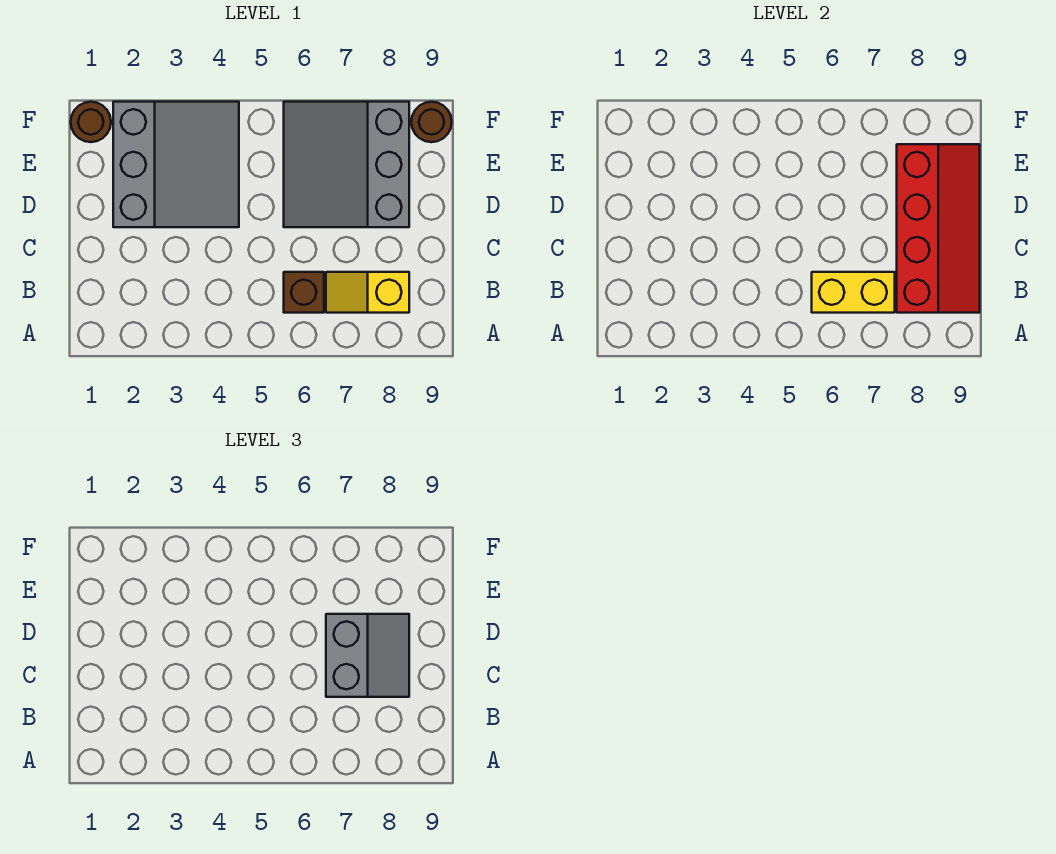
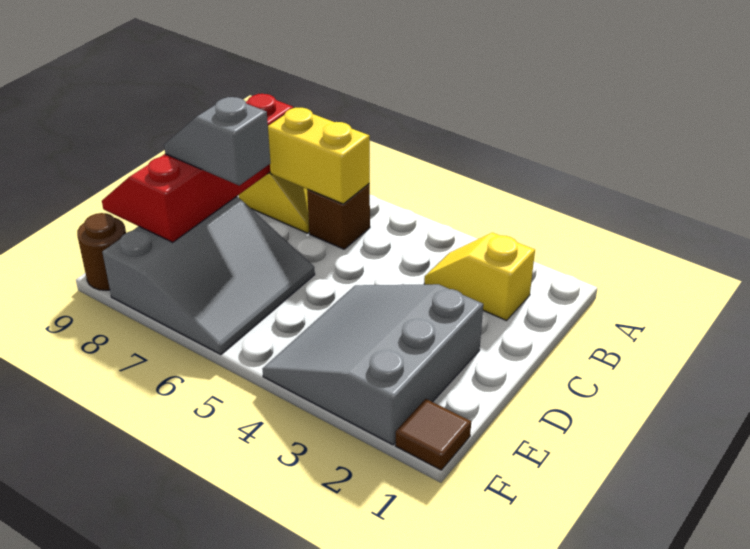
none -> yellow slope B2:B3 level 1 top 2
grey slope C7:D8 level 3 top 7 -> grey slope D7:D8 level 3 top 7
brown round brick F1 level 1 -> brown tile F1 level 1

